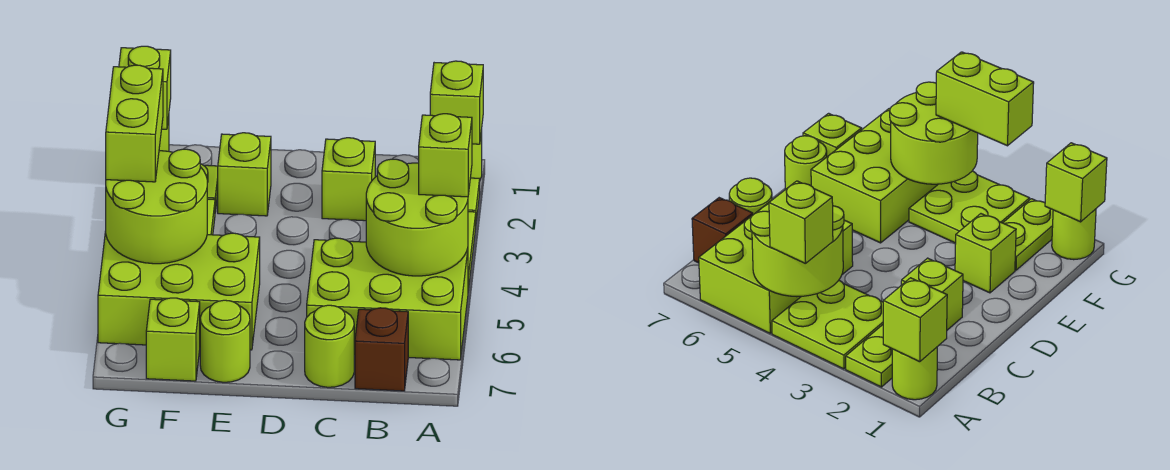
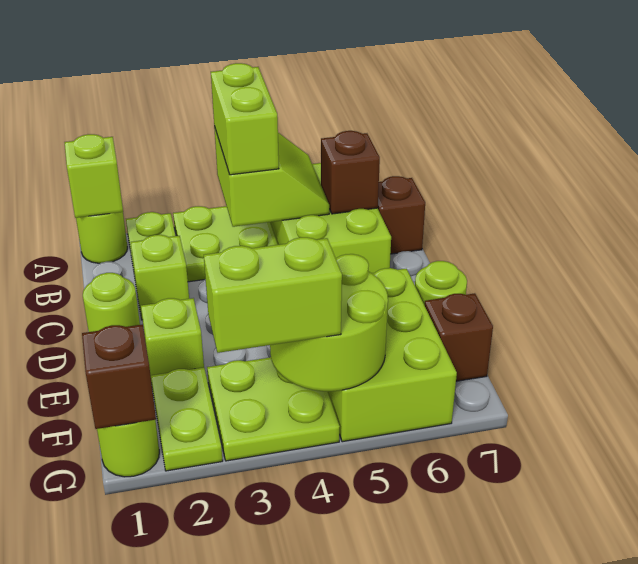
lime round brick A4:B5 level 2 -> lime slope A4:B5 level 2 top 4
lime brick A4 level 3 -> lime brick A4:B4 level 3
none -> brown brick B6 level 2
lime round brick C7 level 1 -> lime round brick D1 level 1
lime brick F7 level 1 -> brown brick F7 level 1
lime brick G1 level 2 -> brown brick G1 level 2

